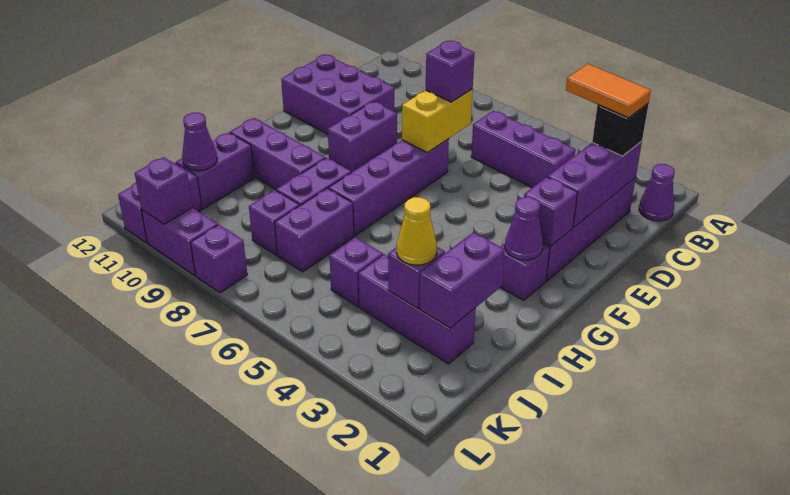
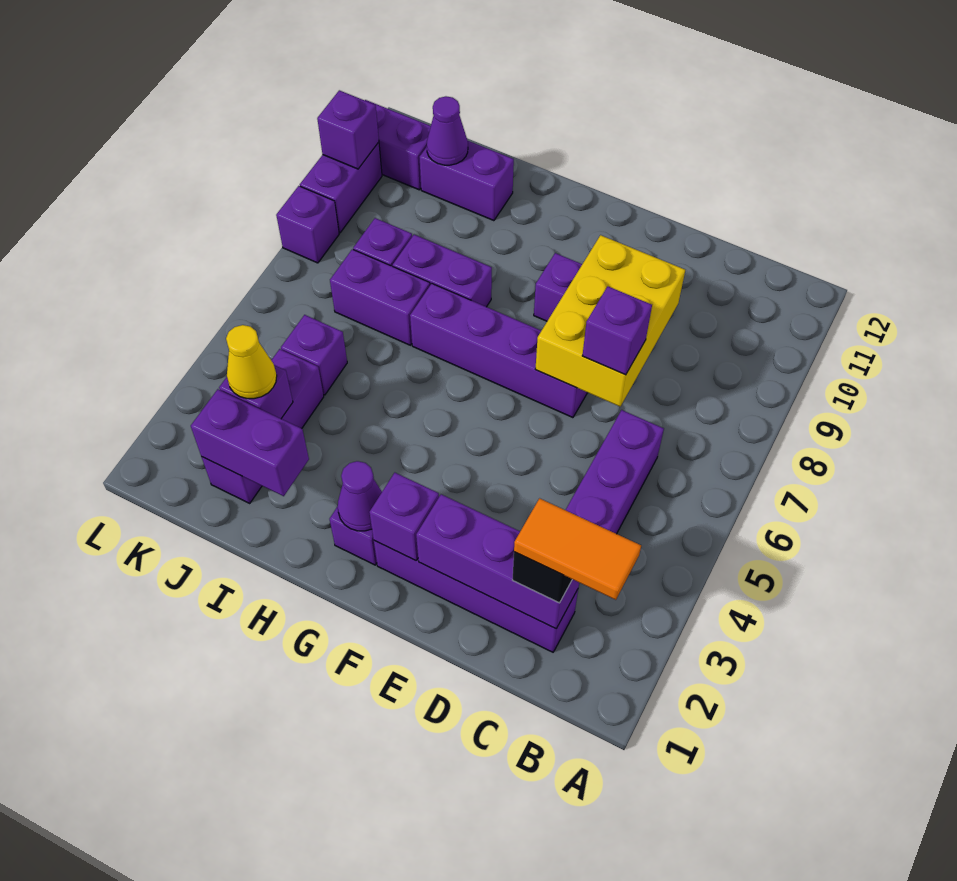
purple cone B1 level 1 -> none
orange tile C2:C3 level 4 -> orange tile B2:C2 level 4
yellow brick D7:E7 level 2 -> yellow brick D7:E9 level 2
purple brick D10:E12 level 1 -> none
purple brick H9:H11 level 1 -> none

